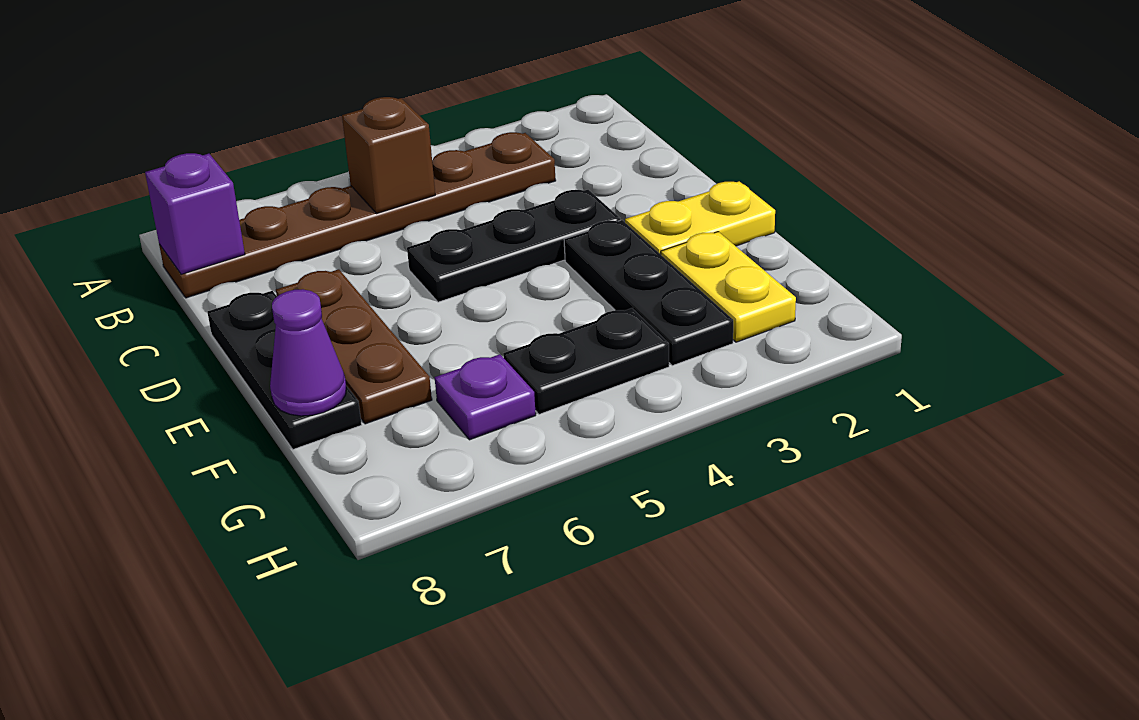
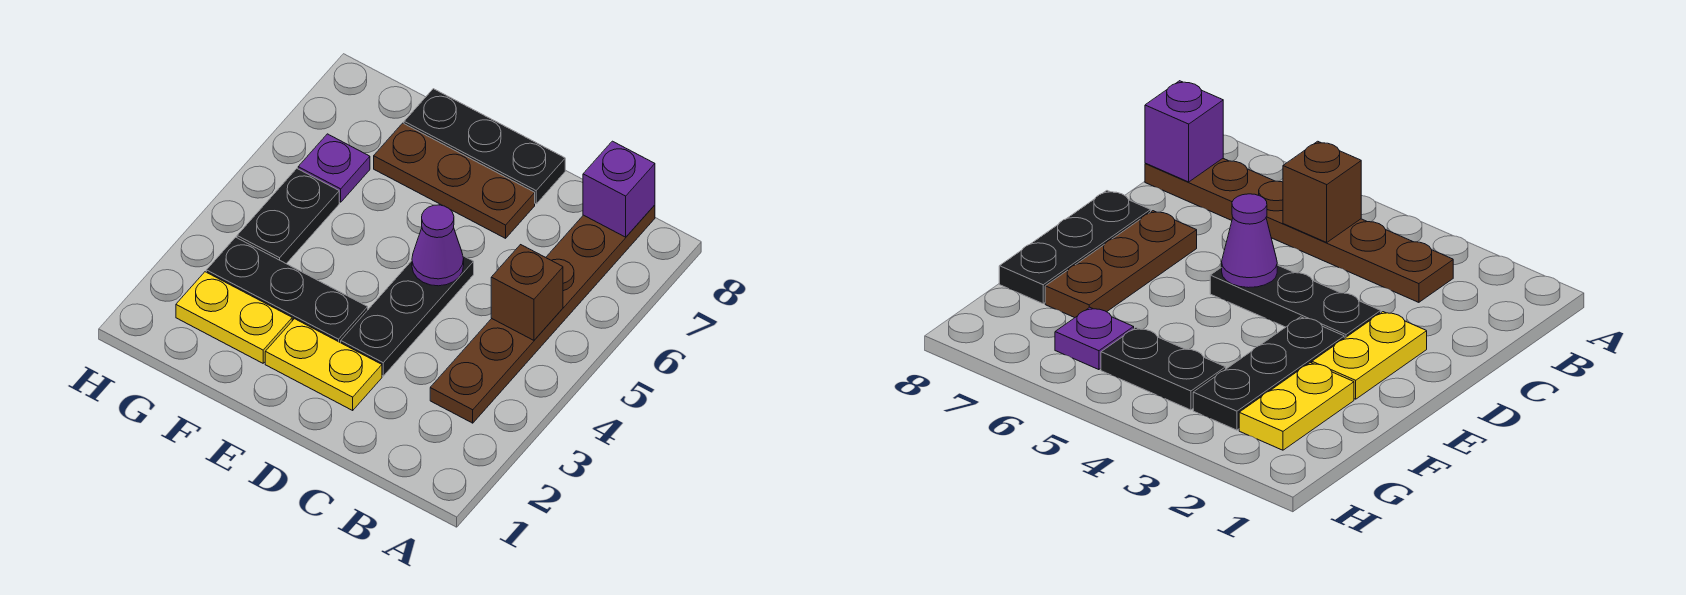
yellow plate E1:E2 level 1 -> yellow plate D2:E2 level 1
purple cone F8 level 2 -> purple cone D5 level 2

